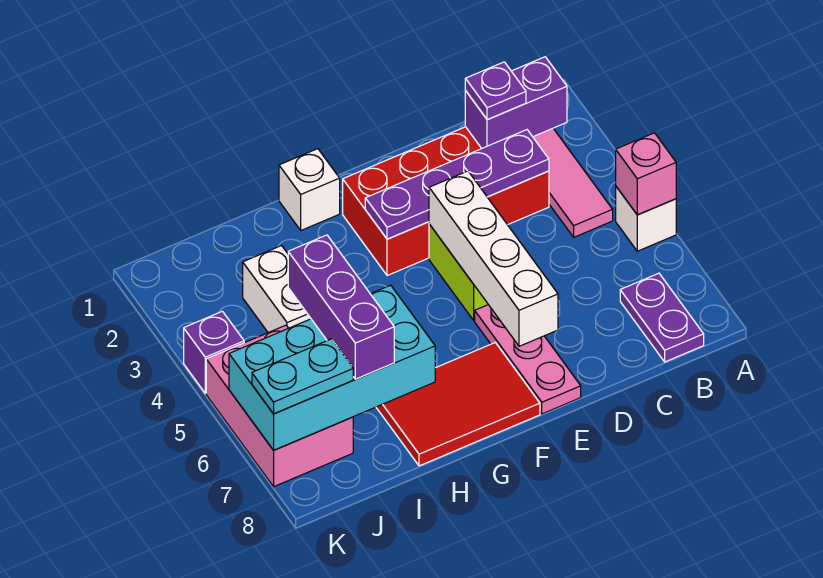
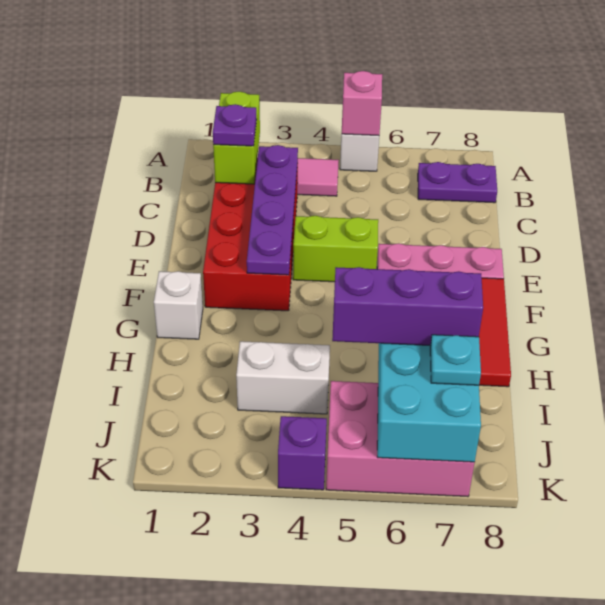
purple brick B2:C2 level 2 -> lime brick B2:C2 level 2
white brick E4:E7 level 2 -> none
cyan plate J7:K7 level 3 -> cyan plate J7 level 3

